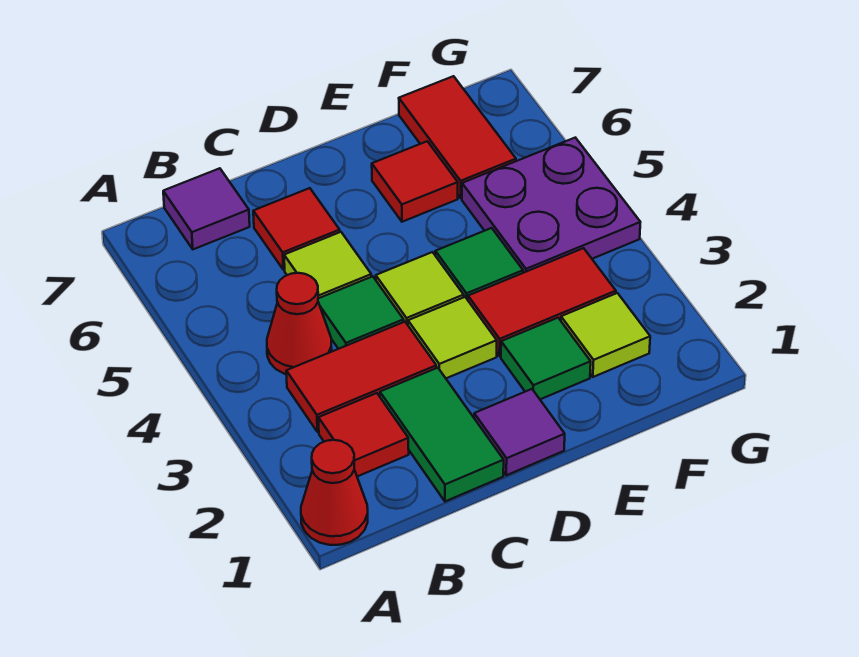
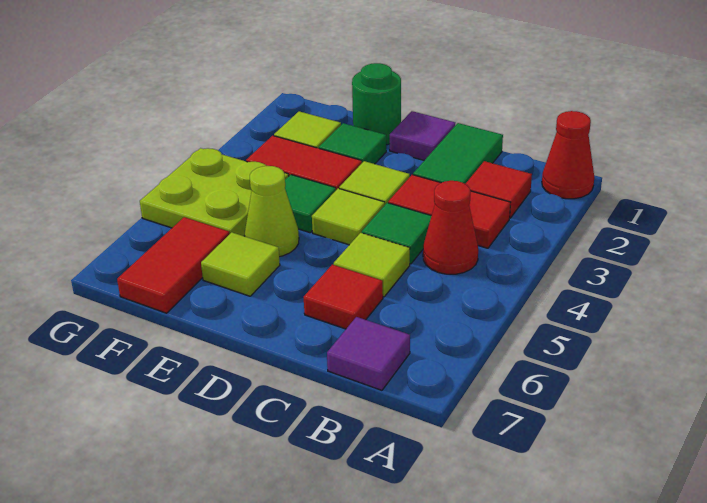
none -> green round brick E1 level 1
none -> lime cone E5 level 1
red tile E6 level 1 -> lime tile E6 level 1
purple plate F4:G5 level 1 -> lime plate F4:G5 level 1

